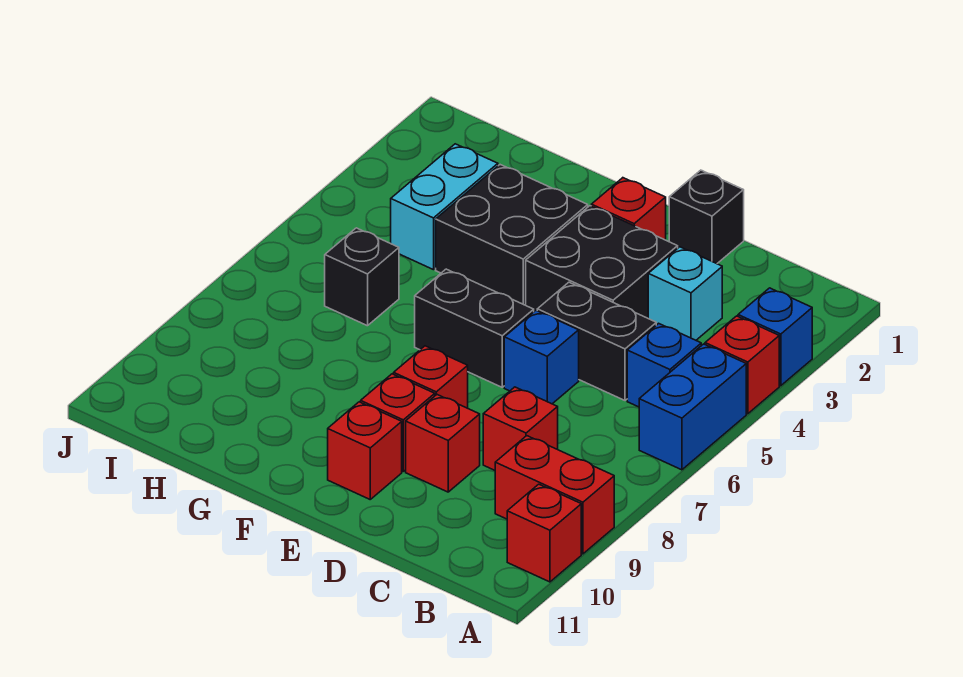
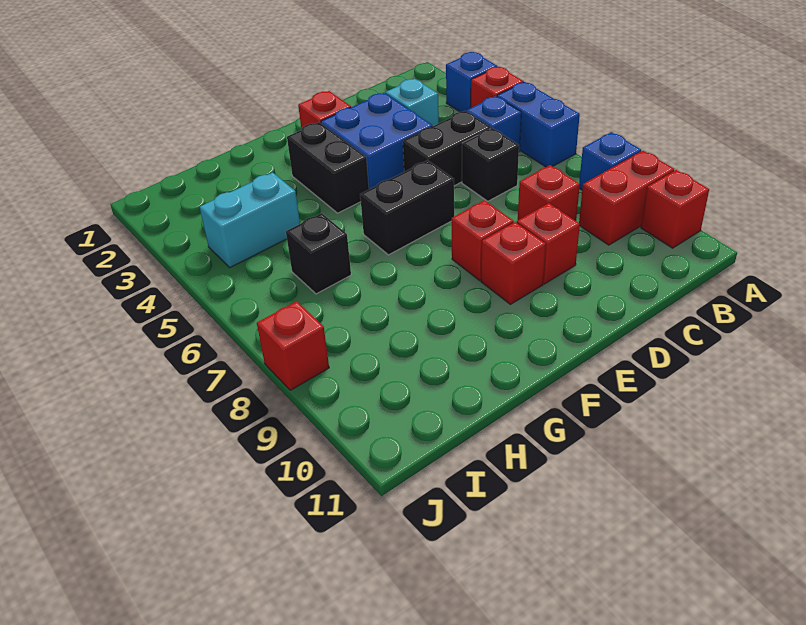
black brick D1 level 1 -> black brick C6 level 1
black brick D3:E4 level 1 -> blue brick D3:E4 level 1
blue brick D6 level 1 -> blue brick A8 level 1
red brick E10 level 1 -> red brick J8 level 1
black brick F3:G4 level 1 -> black brick F3:F4 level 1
cyan brick H3:H4 level 1 -> cyan brick H4:I4 level 1

